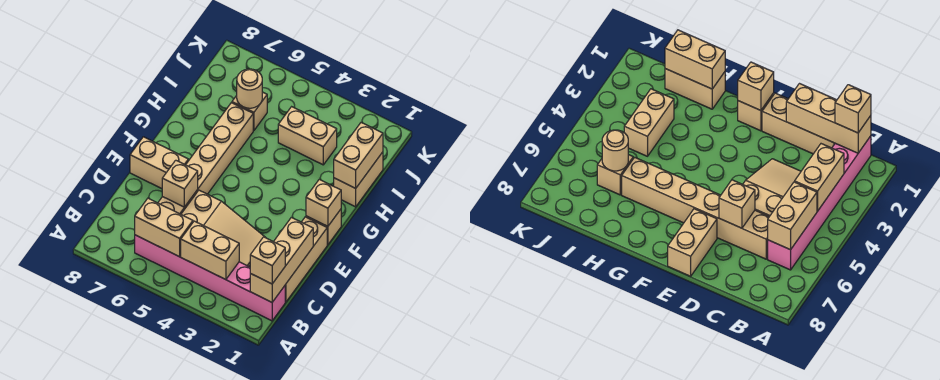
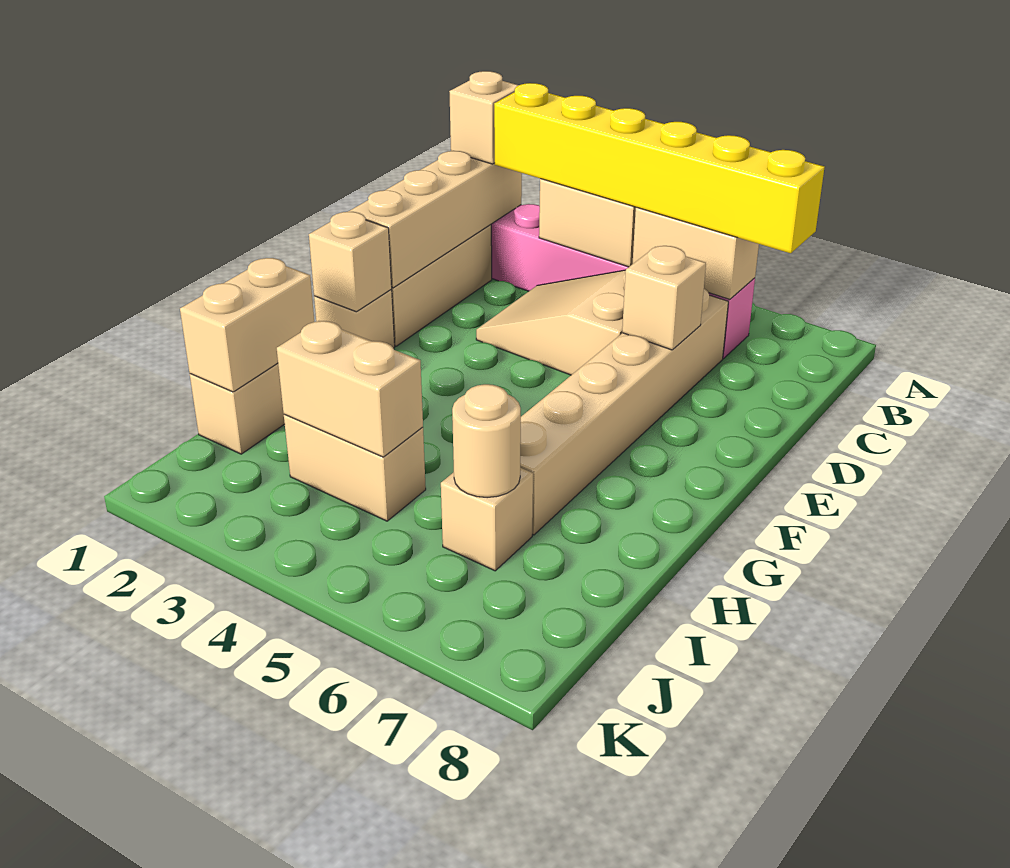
tan brick B1:D1 level 2 -> tan brick B1:E1 level 2
none -> yellow brick B2:B7 level 3
tan brick E7:E8 level 1 -> tan brick I3:I4 level 2

